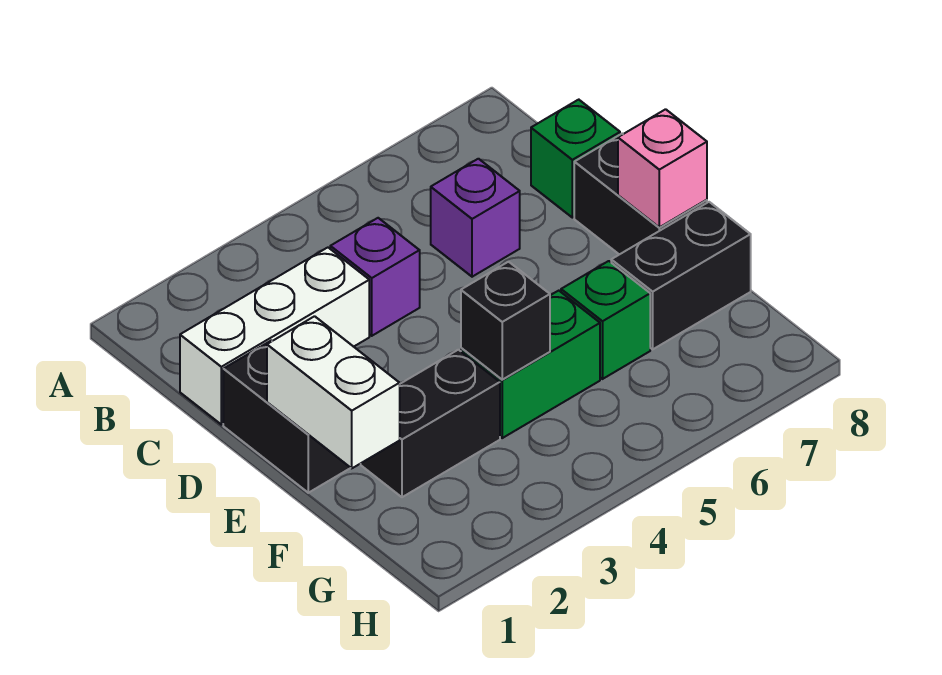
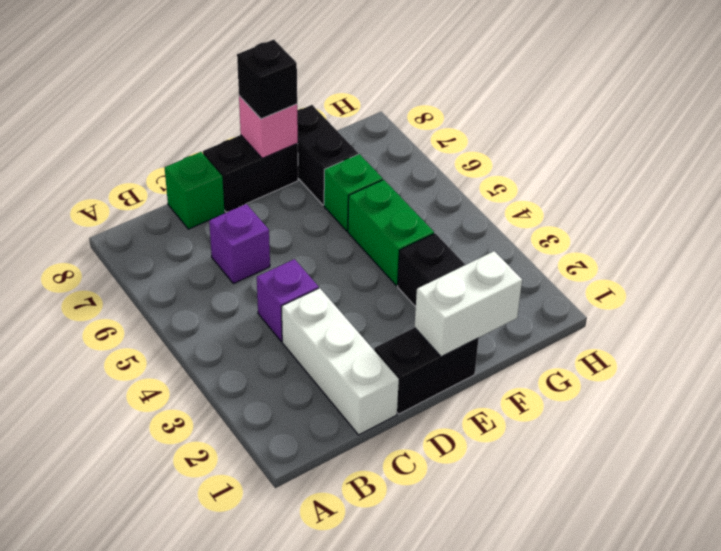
black brick F4 level 2 -> black brick E8 level 3

